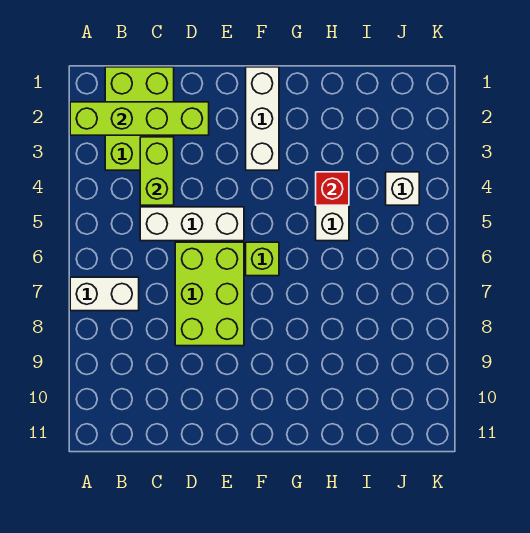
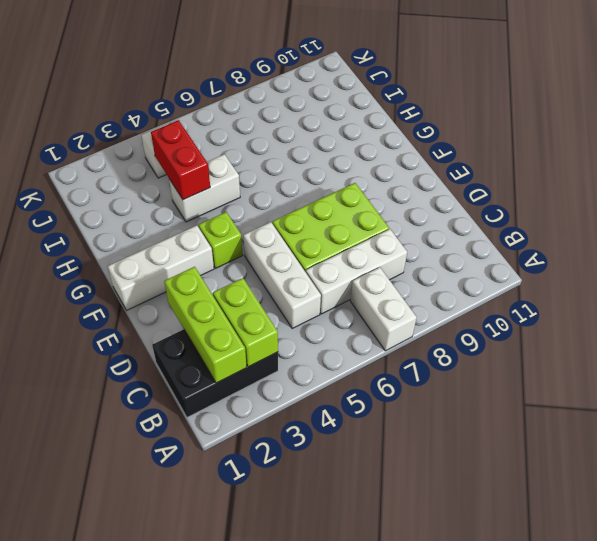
lime brick A2:D2 level 2 -> lime brick B2:D2 level 2
lime brick B1:C3 level 1 -> black brick B1:C3 level 1
lime brick C3:C4 level 2 -> lime brick B3:C3 level 2
none -> white brick C6:C8 level 1
lime brick F6 level 1 -> lime brick F4 level 1
red brick H4 level 2 -> red brick H4:I4 level 2

